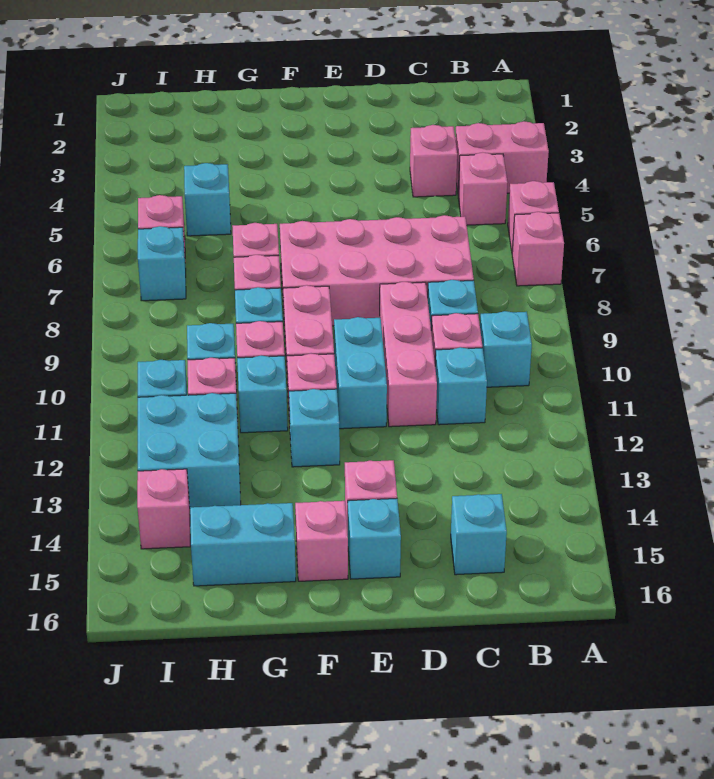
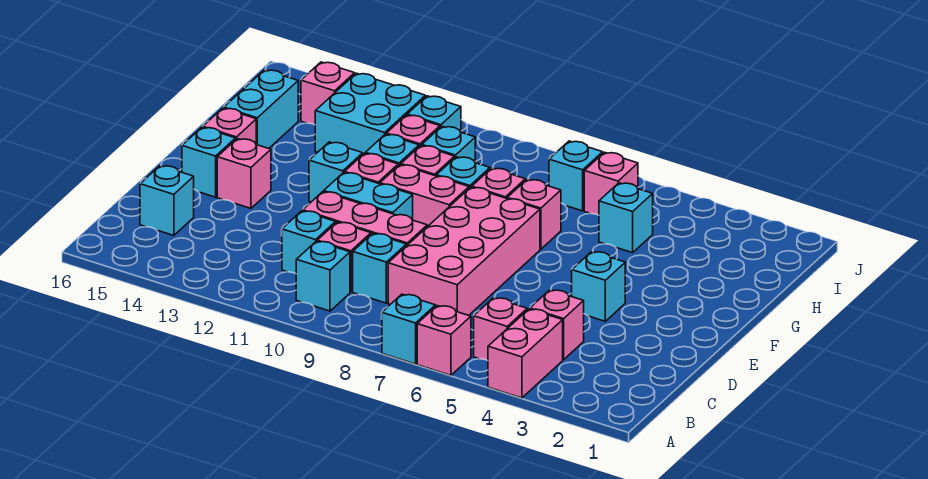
pink brick A7 level 1 -> cyan brick A7 level 1
none -> cyan brick E4 level 1

